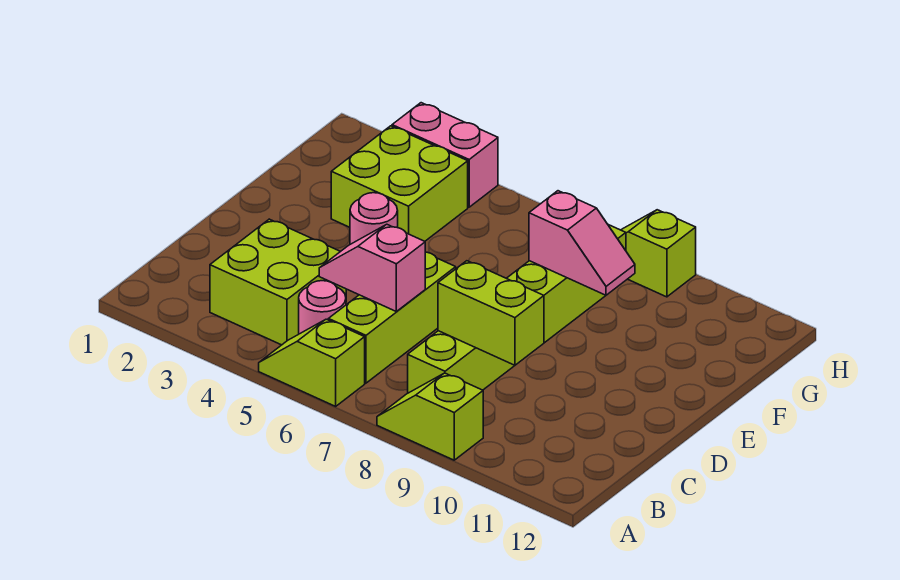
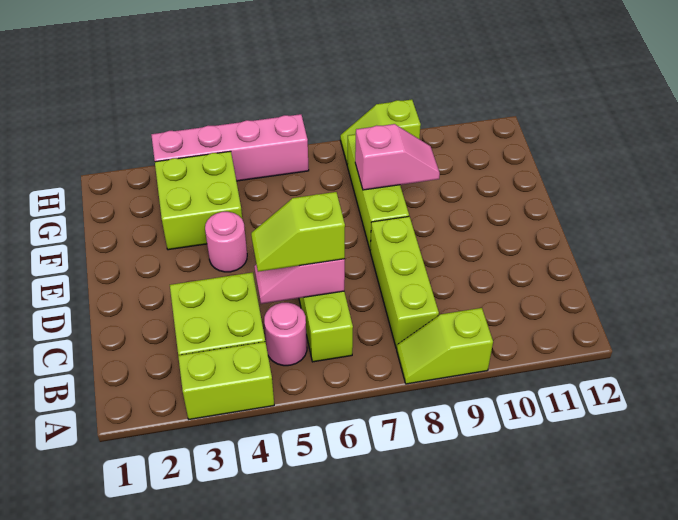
lime slope A5:A6 level 1 top 6 -> lime slope C5:C6 level 3 top 6
lime brick C8:C9 level 2 -> lime brick A3:A4 level 1
pink brick H3:H4 level 1 -> pink brick H3:H6 level 1

